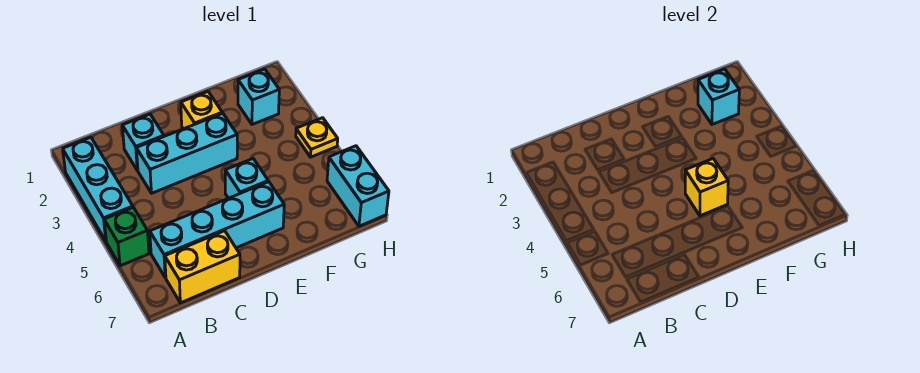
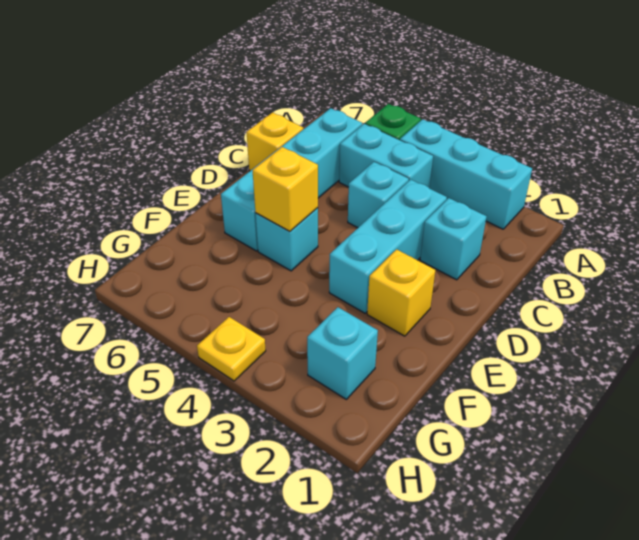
yellow brick B7:C7 level 1 -> yellow brick C7 level 1
cyan brick G2 level 2 -> cyan brick C4 level 1
cyan brick H6:H7 level 1 -> cyan brick B4:B5 level 1

